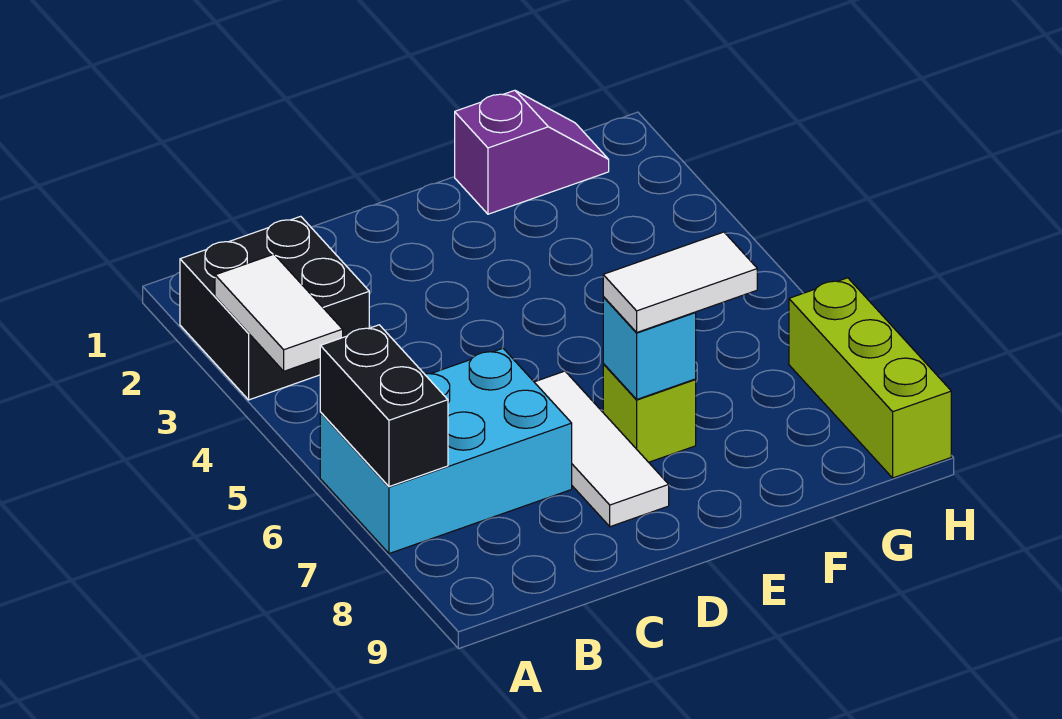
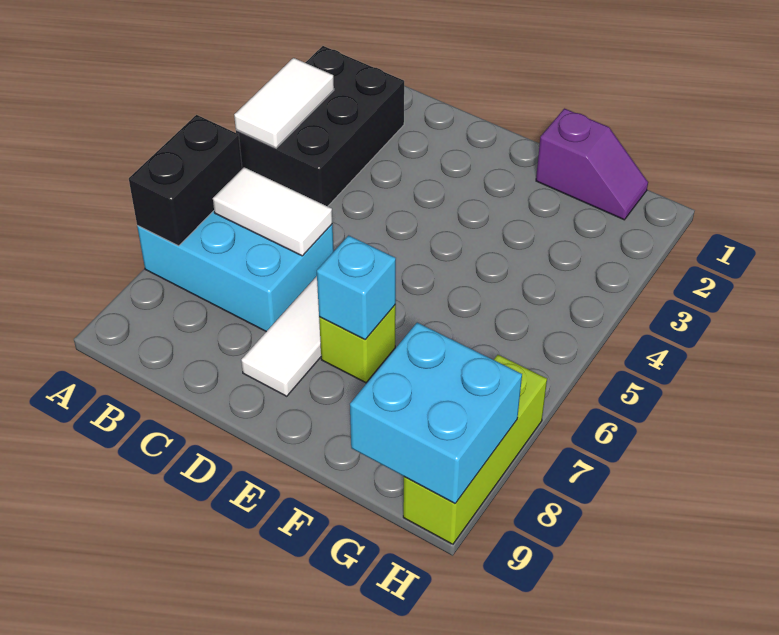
black brick A2:B3 level 1 -> black brick A2:B4 level 1
white tile E7:F7 level 3 -> white tile B6:C6 level 2
none -> cyan brick G8:H9 level 2

